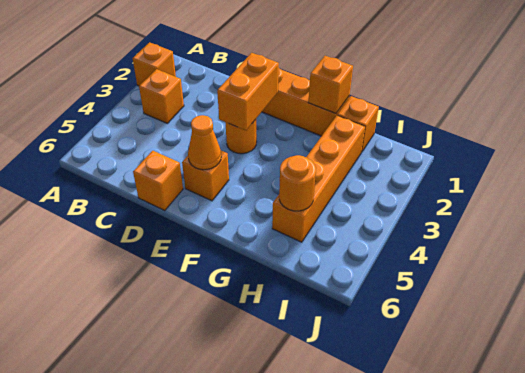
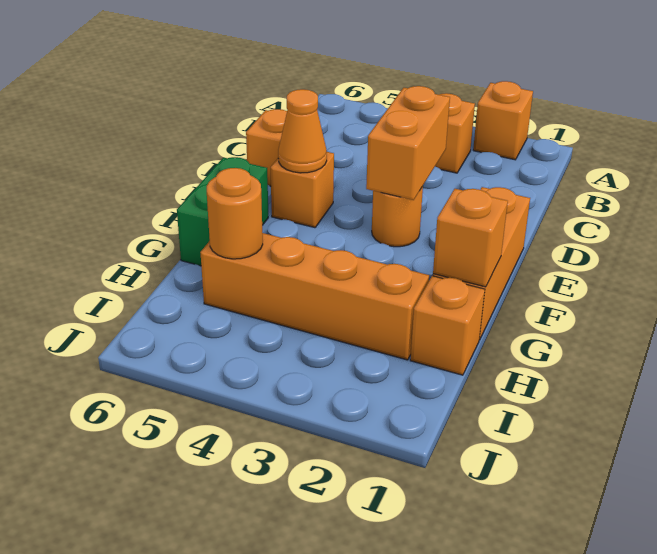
orange brick E2:E3 level 2 -> orange brick D3:E3 level 2
none -> green brick F6:G6 level 1

